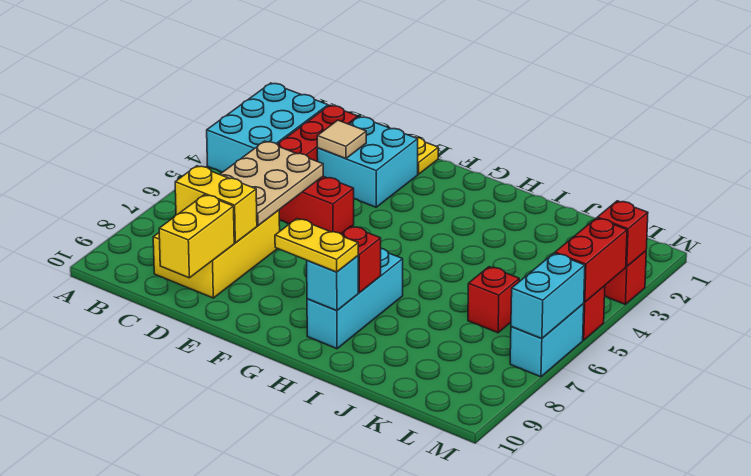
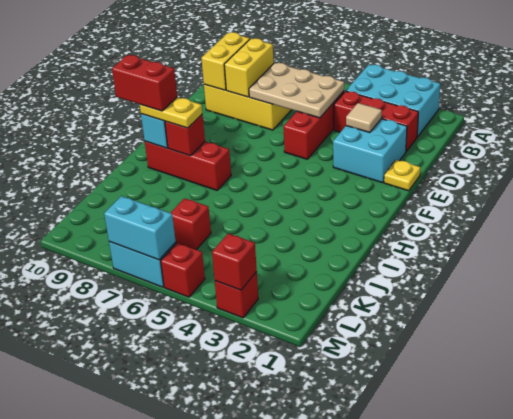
yellow brick D9:D10 level 2 -> yellow brick C9:D9 level 2
yellow plate G9:H9 level 3 -> yellow plate H8:H9 level 3
cyan brick H7:H9 level 1 -> red brick H7:H9 level 1
red brick M4:M5 level 2 -> red brick H9:H10 level 4

